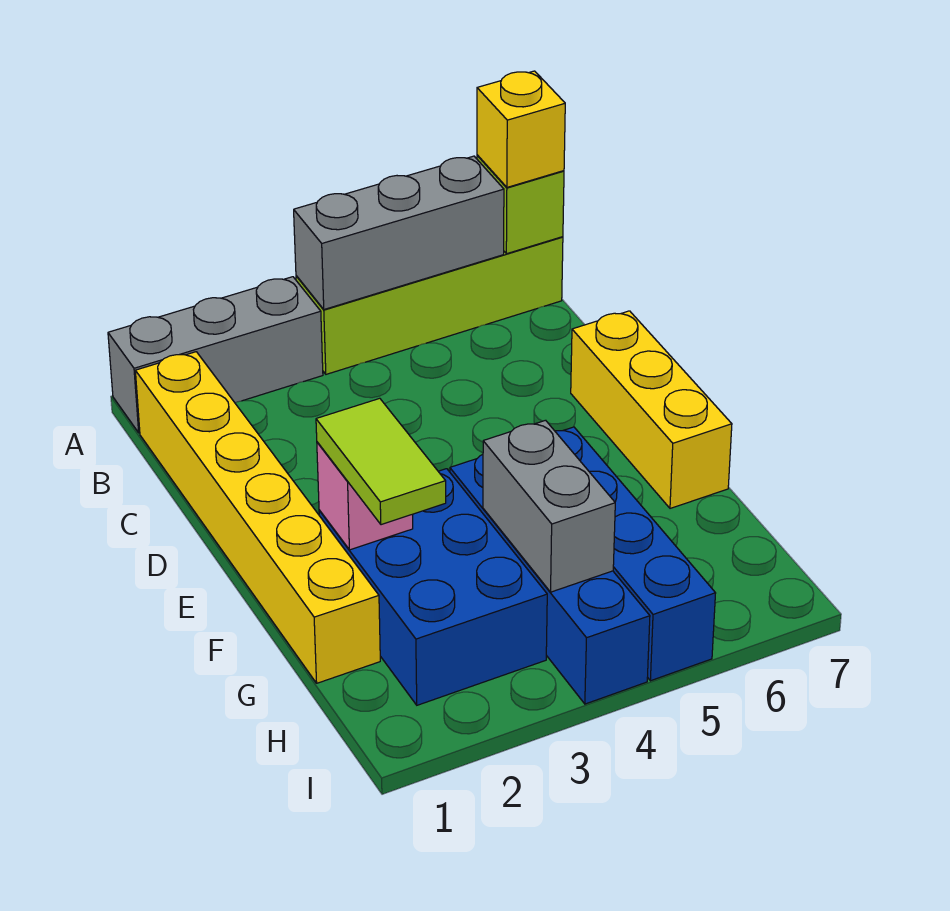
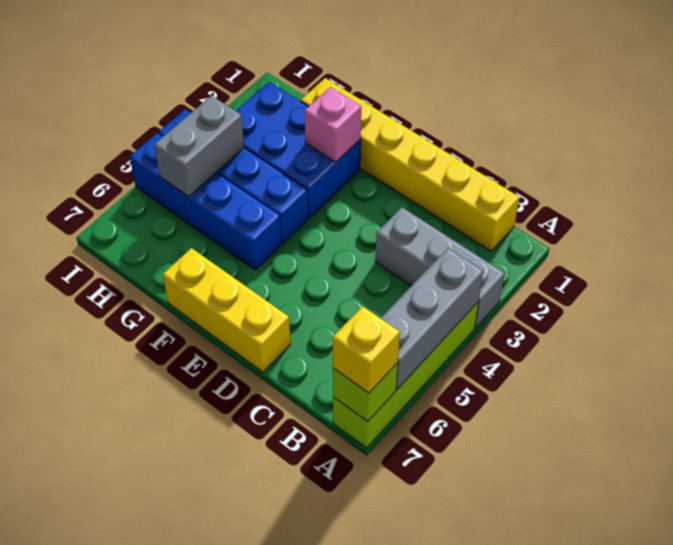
grey brick A1:A3 level 1 -> grey brick A3:C3 level 1
lime tile F2:G2 level 3 -> none
grey brick G4:H4 level 2 -> grey brick H4:H5 level 2

